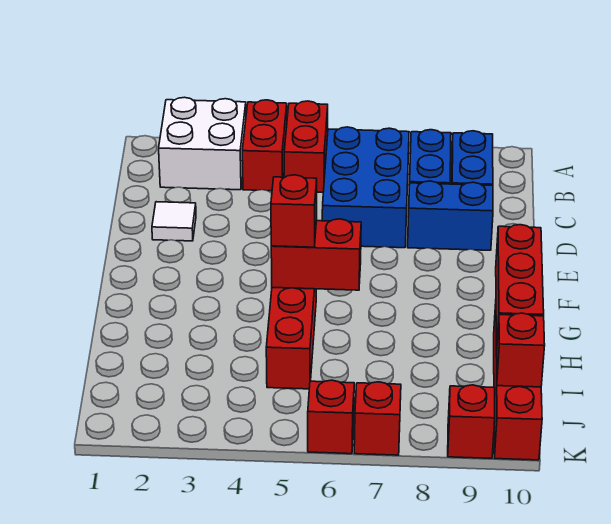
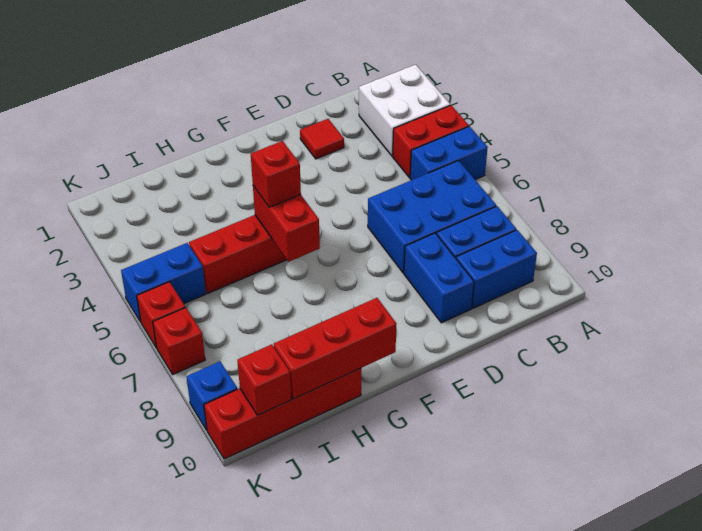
red brick A5:B5 level 1 -> blue brick A5:B5 level 1
white tile D2 level 1 -> red tile D2 level 1
none -> blue brick J5:K5 level 1
red brick K9 level 1 -> blue brick K9 level 1

